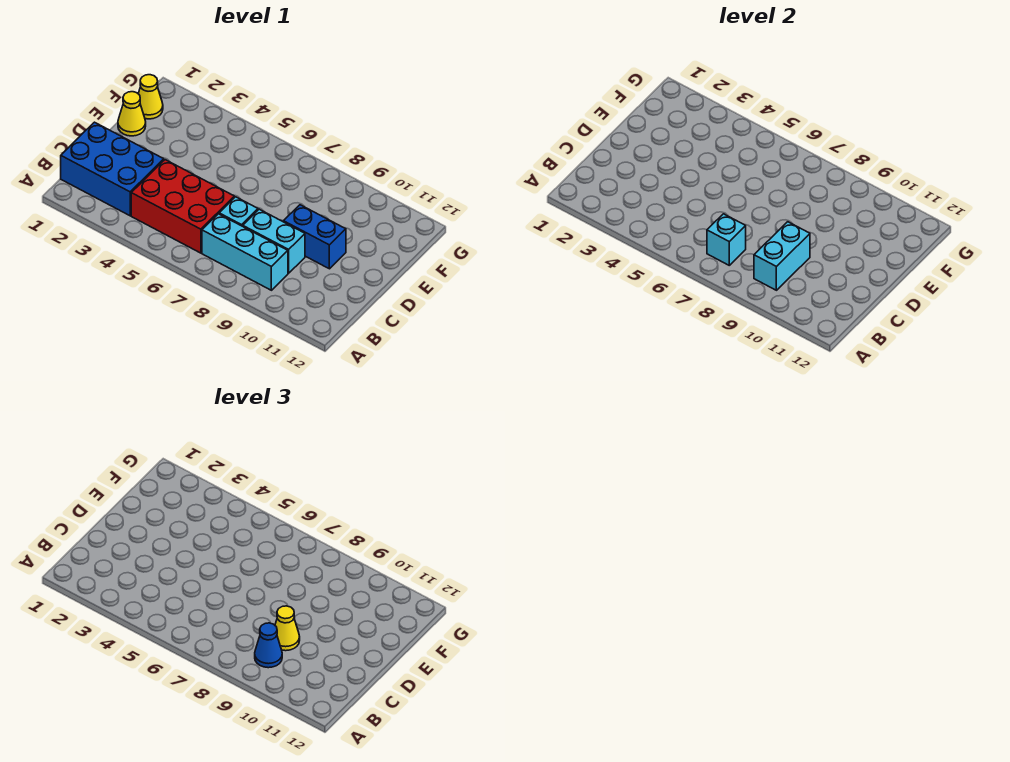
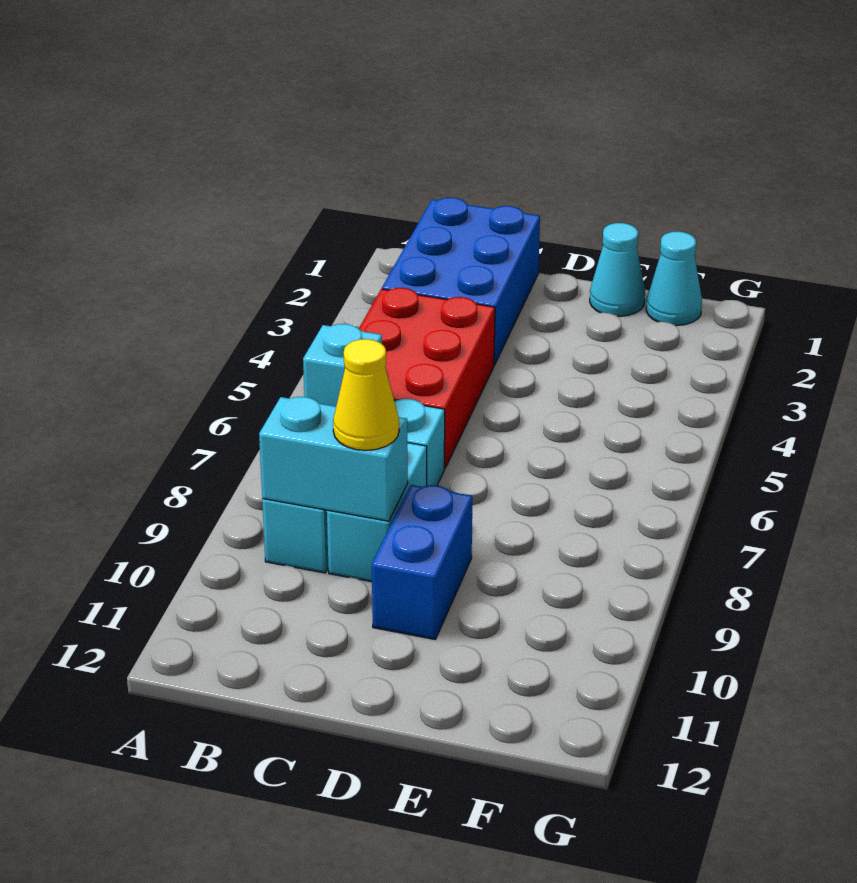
blue cone B9 level 3 -> none
yellow cone E1 level 1 -> cyan cone E1 level 1
yellow cone F1 level 1 -> cyan cone F1 level 1

